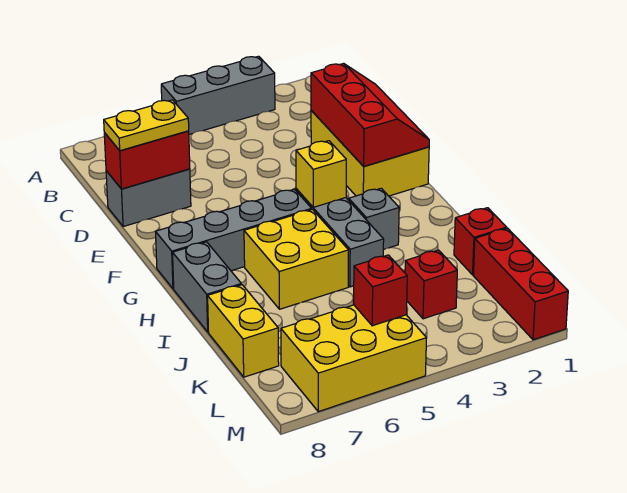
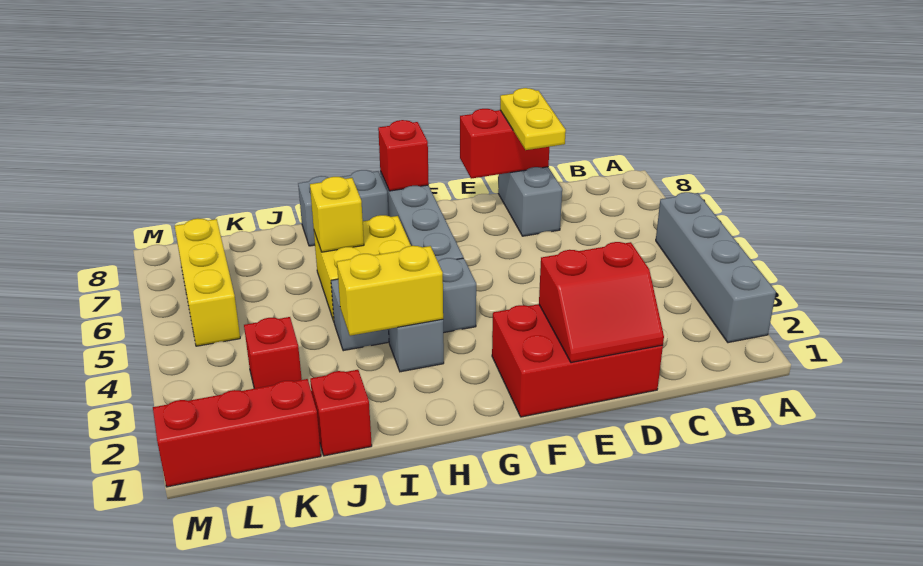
grey brick A3:A5 level 1 -> grey brick A2:A5 level 1
yellow brick D1:F2 level 1 -> red brick D1:F2 level 1
red slope D1:F2 level 2 top 2 -> red slope D1:E2 level 2 top 2
red brick D7:D8 level 2 -> red brick D8:E8 level 2
yellow brick G4 level 2 -> yellow brick I6 level 2
yellow brick J8:K8 level 1 -> yellow brick H3:I3 level 2
yellow brick L5:M7 level 1 -> yellow brick L5:L7 level 1
red brick L5 level 2 -> red brick G8 level 2

